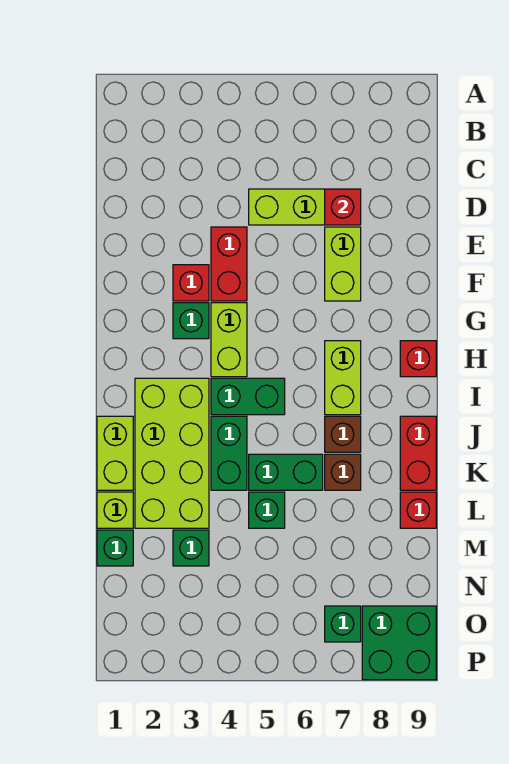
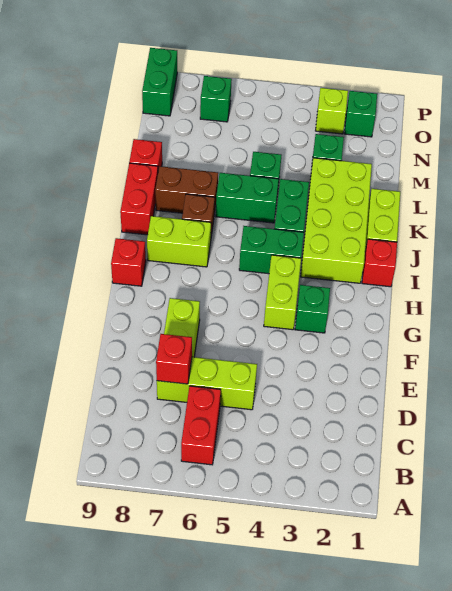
red brick E4:F4 level 1 -> red brick B6:C6 level 1
red brick F3 level 1 -> red brick I1 level 1
lime brick H7:I7 level 1 -> lime brick I7:I8 level 1
brown brick K7 level 1 -> brown brick K7:K8 level 1
lime brick L1 level 1 -> lime brick O3 level 1
green brick M1 level 1 -> green brick O2 level 1
green brick O8:P9 level 1 -> green brick O9:P9 level 1

